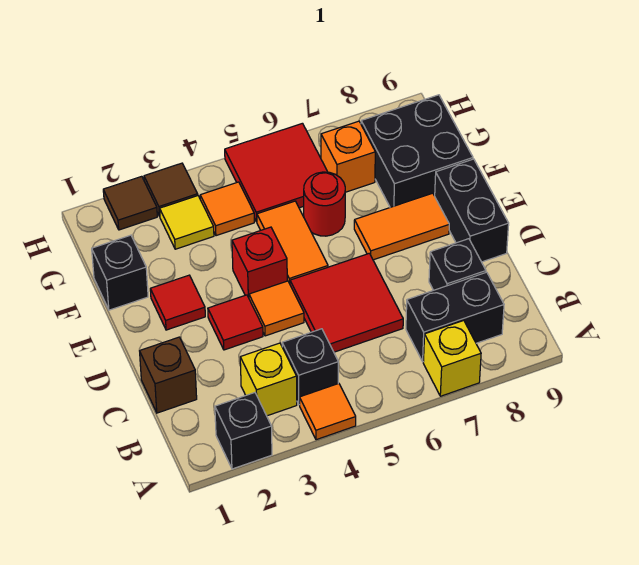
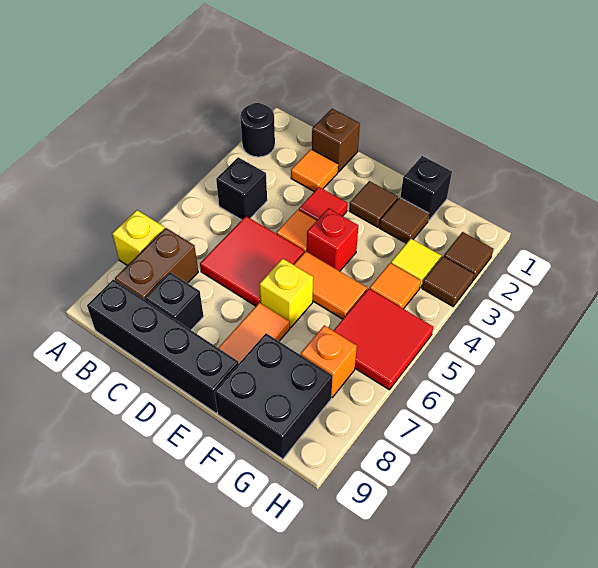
black brick A2 level 1 -> black round brick A2 level 1
orange tile A4 level 1 -> orange tile C2 level 1
yellow brick B3 level 1 -> yellow brick E6 level 1
black brick B7:B8 level 1 -> brown brick B7:B8 level 1
black brick D9:E9 level 1 -> black brick B9:E9 level 1
red tile E2 level 1 -> brown tile E2 level 1
none -> brown tile F2 level 1
red round brick F6 level 1 -> none

